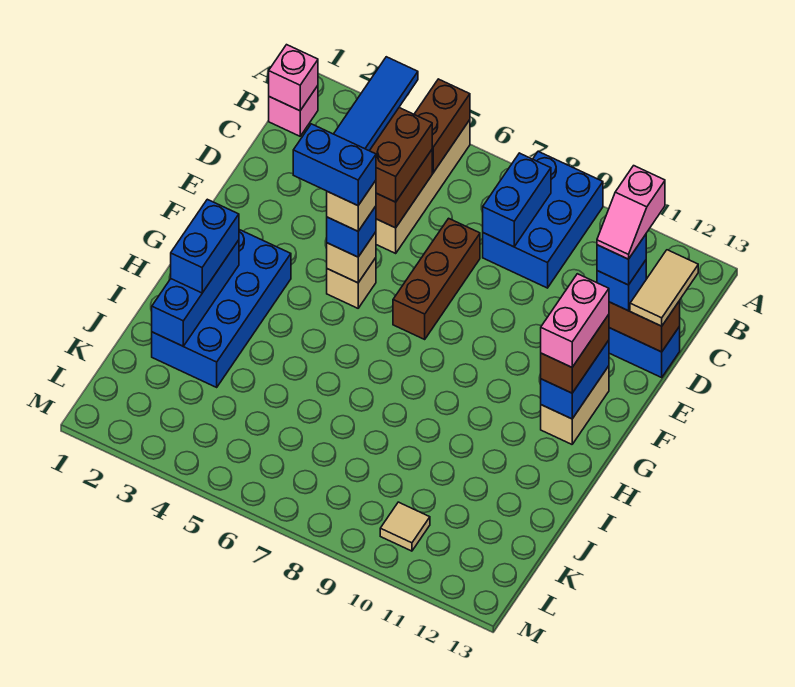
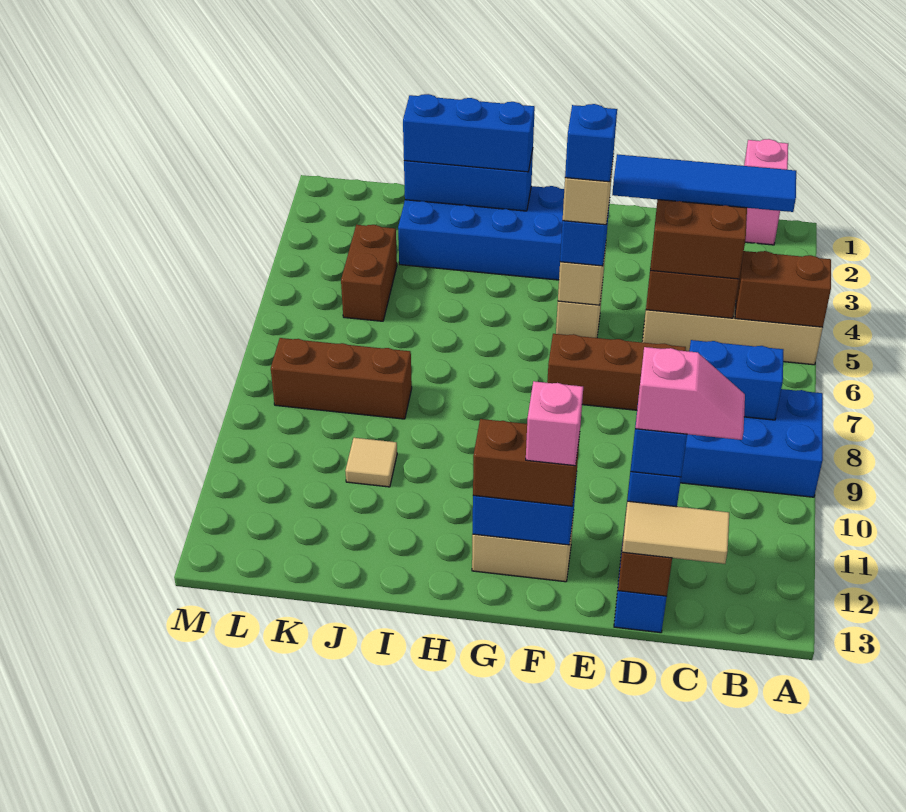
pink slope C12:D12 level 5 top C -> pink slope C12:D12 level 5 top D
blue brick F4:F5 level 5 -> blue brick F5 level 5
pink brick F12:G12 level 4 -> pink brick F12 level 4
blue brick H2:I2 level 3 -> blue brick H2:J2 level 3
none -> brown brick J8:L8 level 1
none -> brown brick K4:K5 level 1
tan tile L10 level 1 -> tan tile J10 level 1

